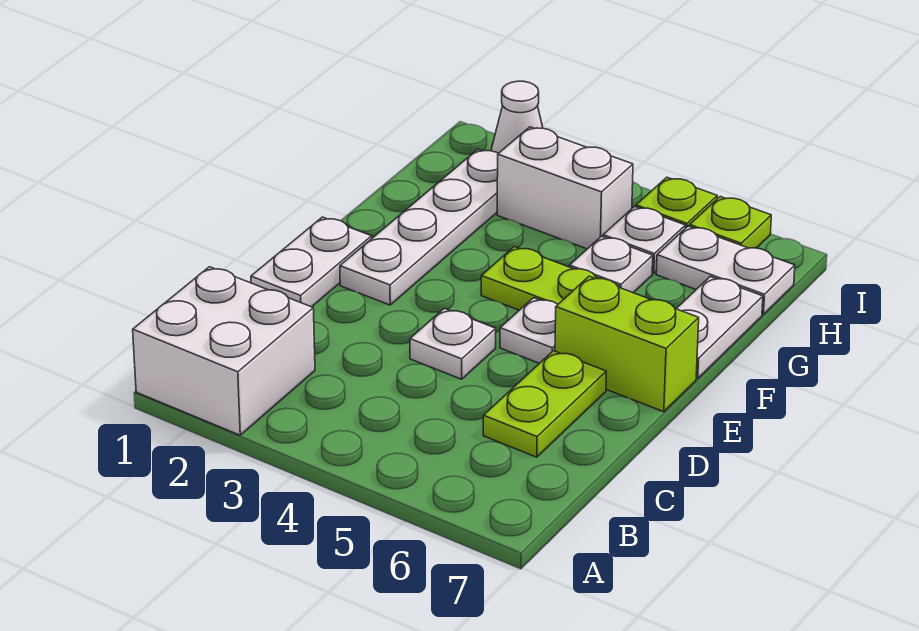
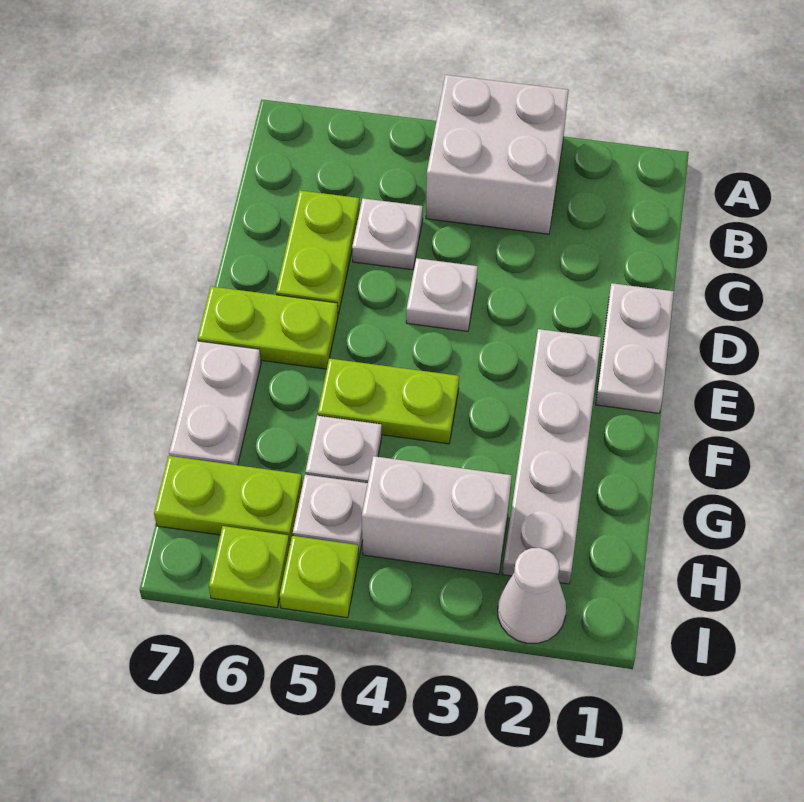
white brick A1:B2 level 1 -> white brick A3:B4 level 1
white plate E5 level 1 -> white plate C5 level 1
lime brick E6:E7 level 1 -> lime plate E6:E7 level 1
white plate H6:H7 level 1 -> lime plate H6:H7 level 1

